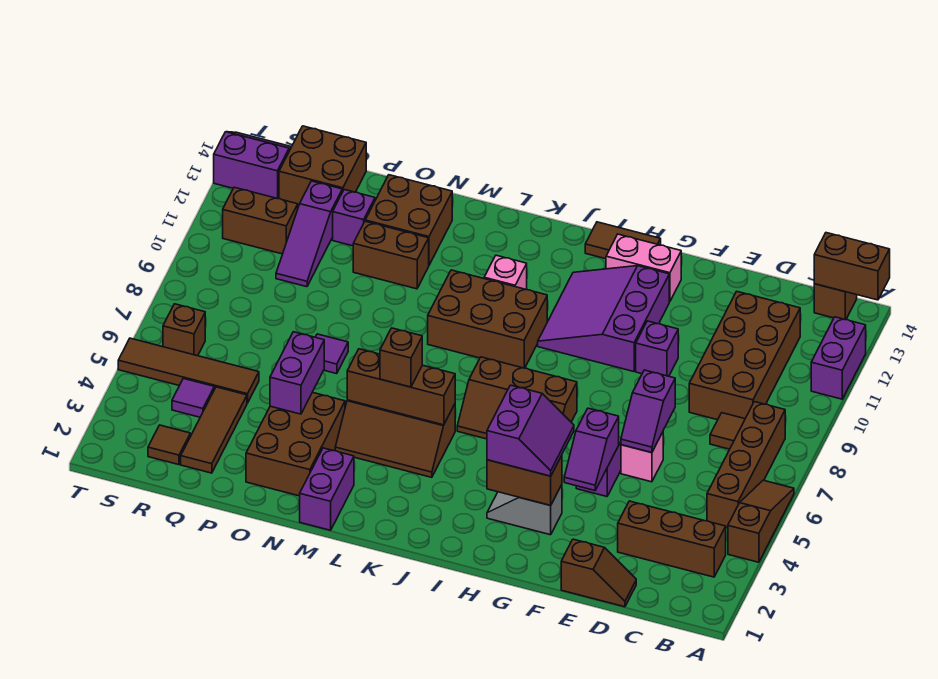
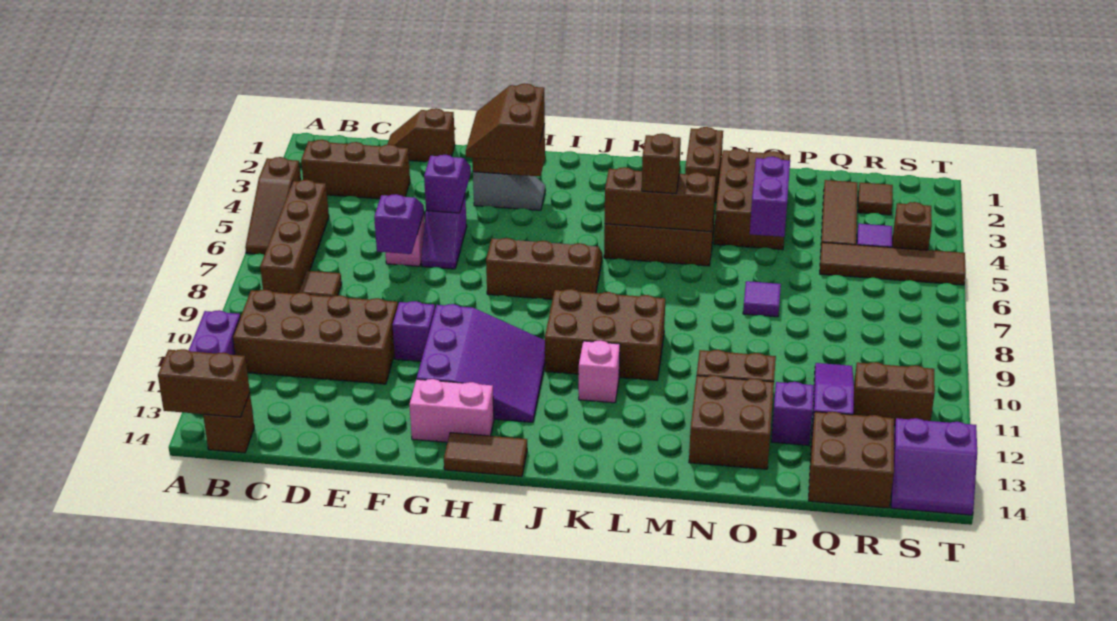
brown brick C9:D12 level 1 -> brown brick B10:E11 level 1
purple slope G3:H4 level 3 top H -> brown slope G3:H4 level 3 top H
purple brick M1:M2 level 1 -> brown brick M1:M2 level 1
brown brick S6 level 1 -> brown brick S4 level 1

